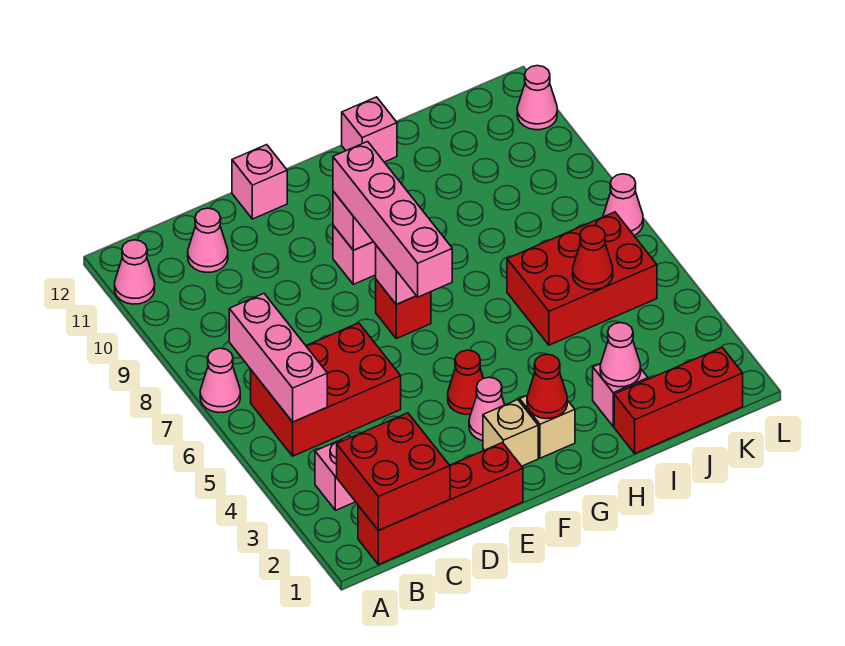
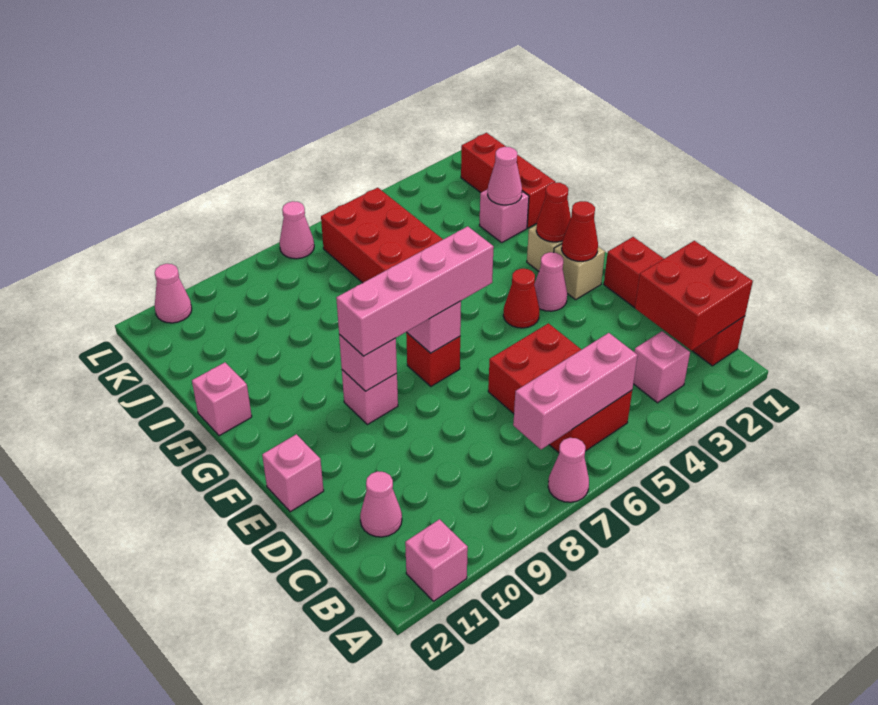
pink cone A11 level 1 -> pink brick A11 level 1
red cone J5 level 2 -> red cone F2 level 2

